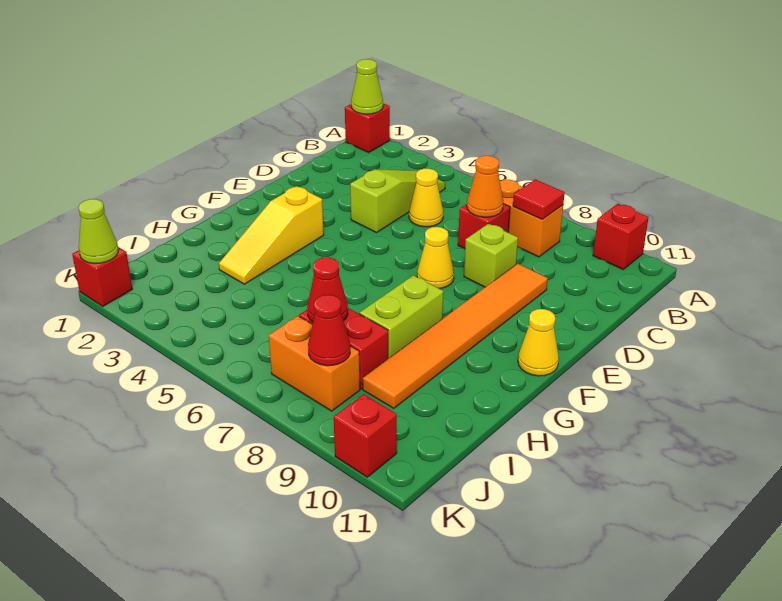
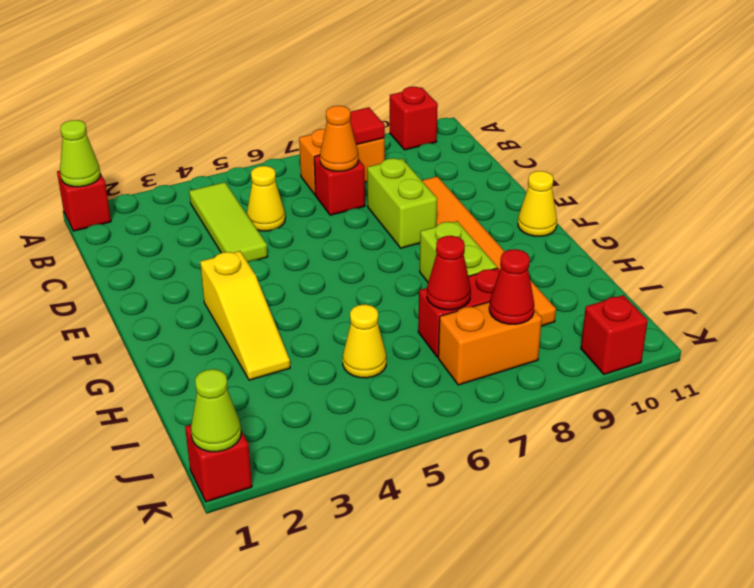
lime slope B4:D4 level 1 top D -> lime tile B4:D4 level 1
lime brick D8 level 1 -> lime brick D8:E8 level 1
yellow cone E7 level 1 -> yellow cone I5 level 1

